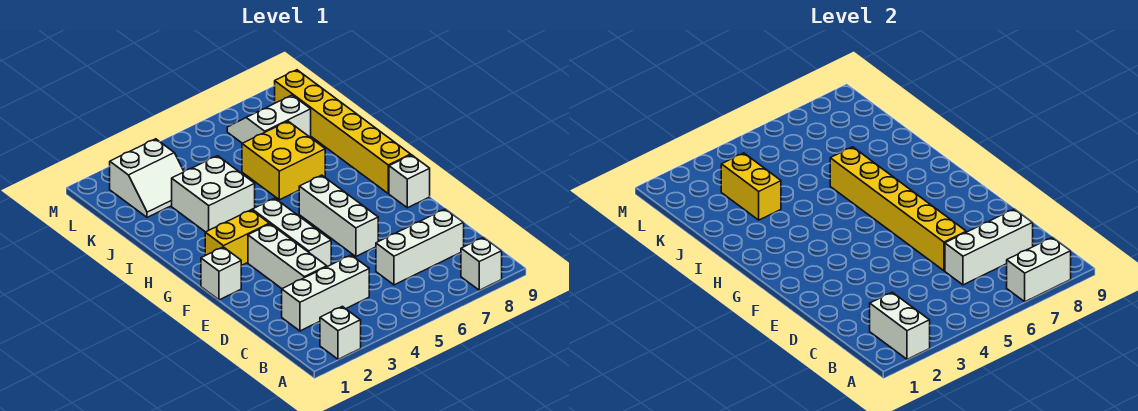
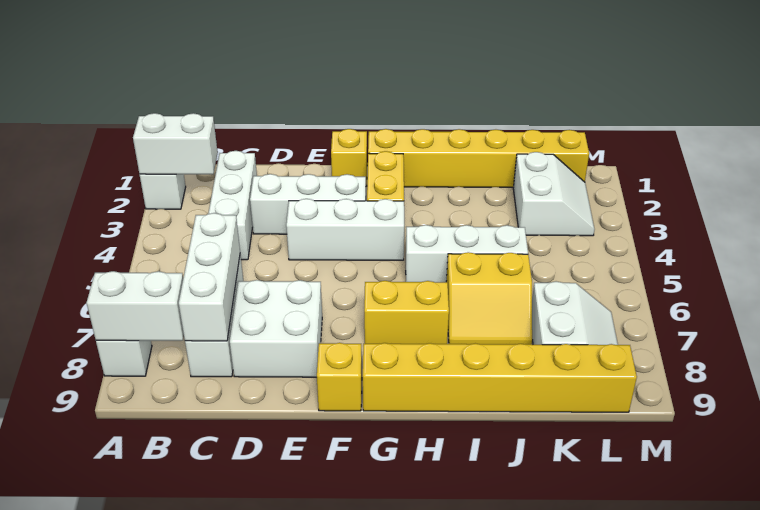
white brick A7:A8 level 2 -> white brick A8:B8 level 2
yellow brick D6:I6 level 2 -> yellow brick G1:L1 level 1
white brick E6:G6 level 1 -> white brick H5:J5 level 1
white brick F1 level 1 -> yellow brick F1 level 1
white brick F9 level 1 -> yellow brick F9 level 1
white brick I3:J4 level 1 -> white brick D7:E8 level 1
yellow brick I6:J7 level 1 -> yellow slope I6:J7 level 1 top 6
yellow brick J3:K3 level 2 -> yellow brick G7:H7 level 1
white slope K2:L3 level 1 top L -> white slope K2:L3 level 1 top K

